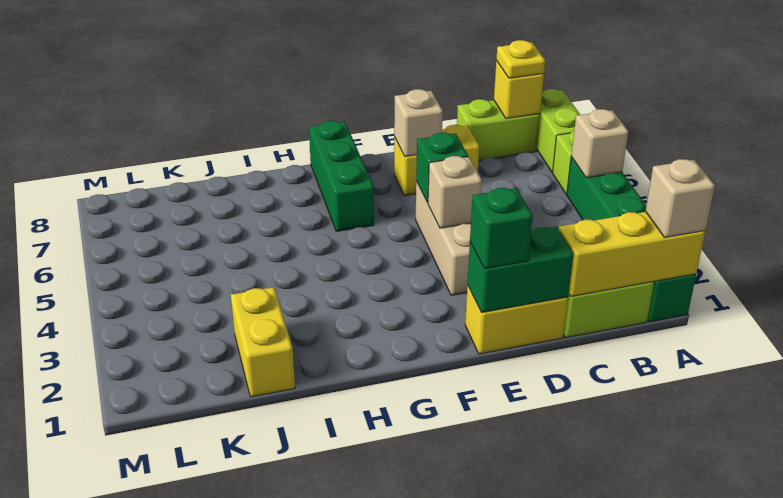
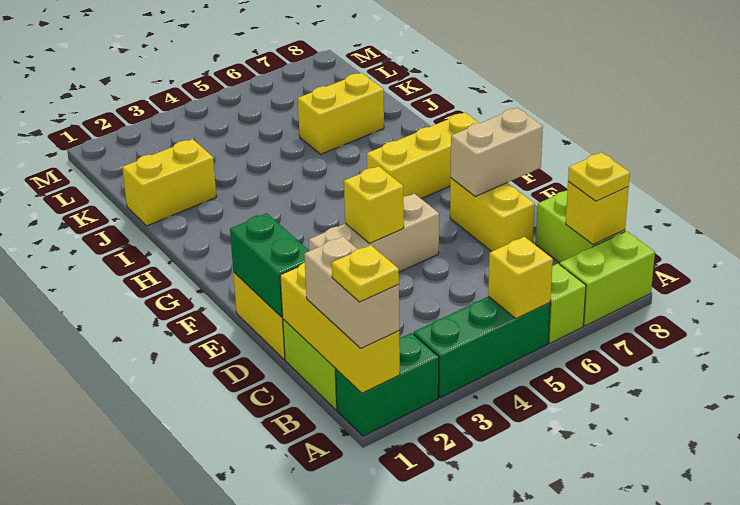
tan brick A1 level 3 -> tan brick A1:B1 level 3
none -> yellow plate A1 level 4
tan brick A5 level 2 -> yellow brick A5 level 2
green brick E1 level 3 -> none
tan brick E4 level 2 -> yellow brick E4 level 2
green brick E5 level 2 -> none
tan brick E7 level 2 -> tan brick E7:E8 level 2
green brick G6:G8 level 1 -> yellow brick G6:G8 level 1
none -> yellow brick J6:J7 level 1

